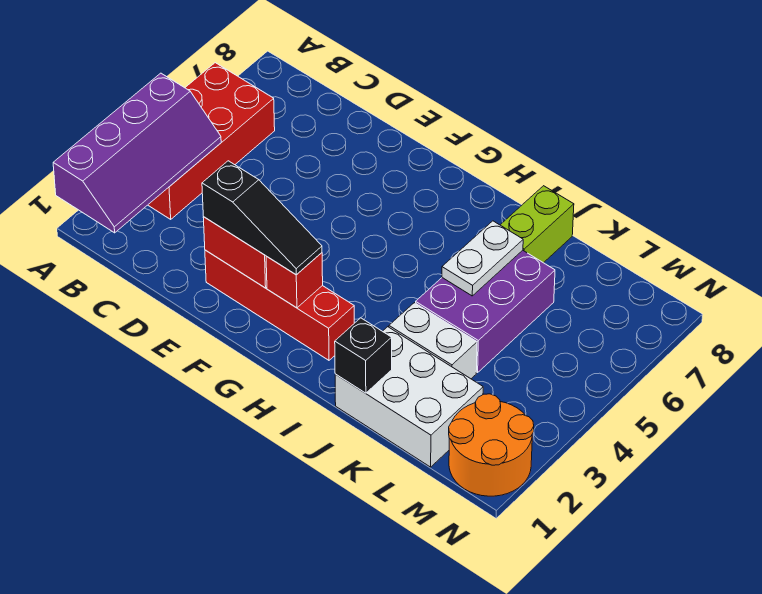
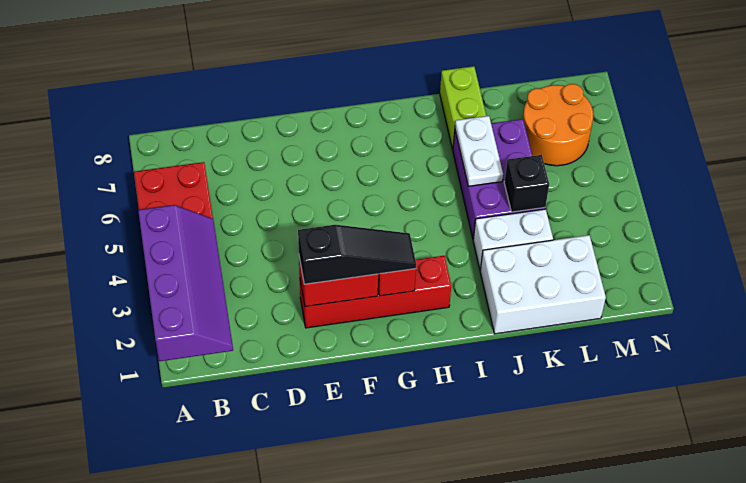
black brick J1 level 2 -> black brick K4 level 2
orange round brick M1:N2 level 1 -> orange round brick L6:M7 level 1

